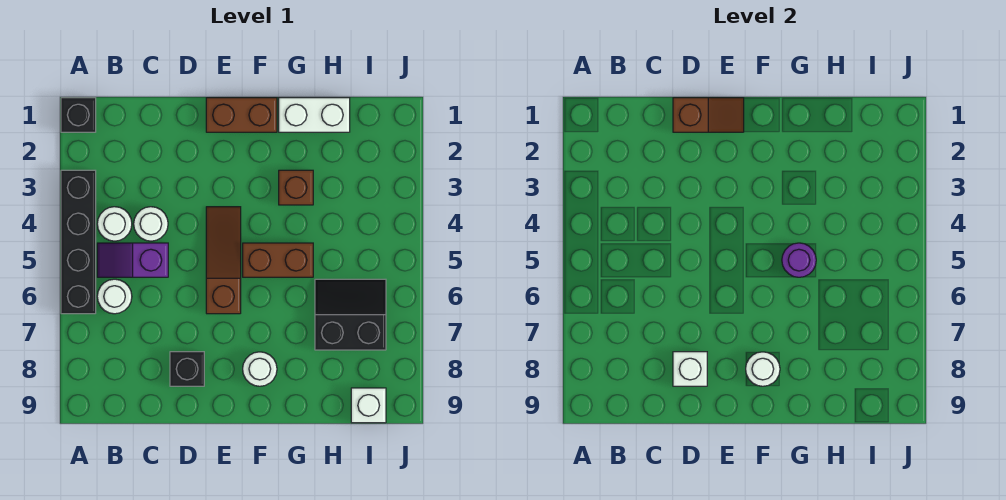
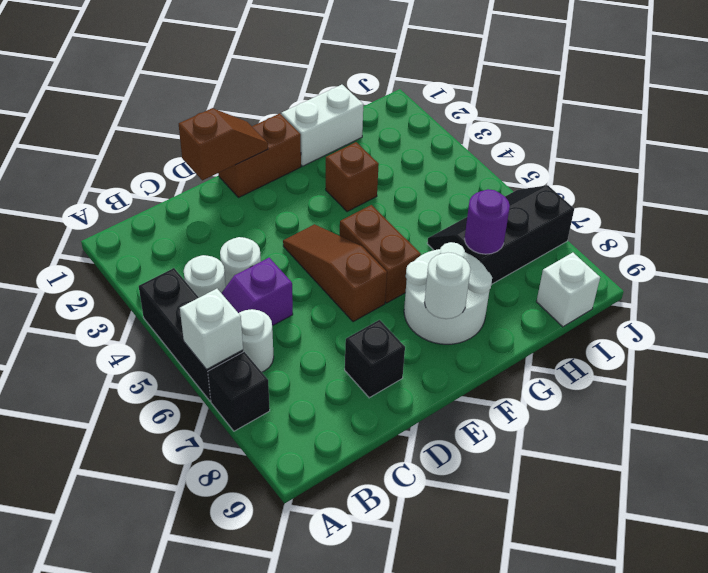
black brick A1 level 1 -> black brick A7 level 1
black brick A3:A6 level 1 -> black brick A4:A6 level 1
white brick D8 level 2 -> white brick A6 level 2
brown brick F5:G5 level 1 -> brown brick F5:F6 level 1
white round brick F8 level 1 -> white round brick F7:G8 level 1
purple round brick G5 level 2 -> purple round brick H7 level 2
black slope H6:I7 level 1 top 7 -> black slope H6:J7 level 1 top 7

